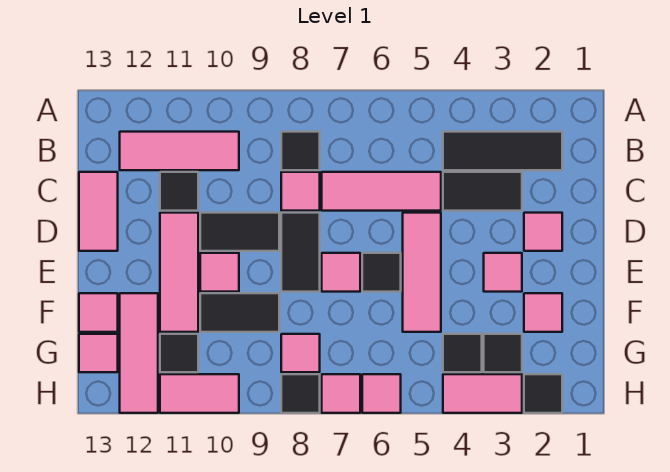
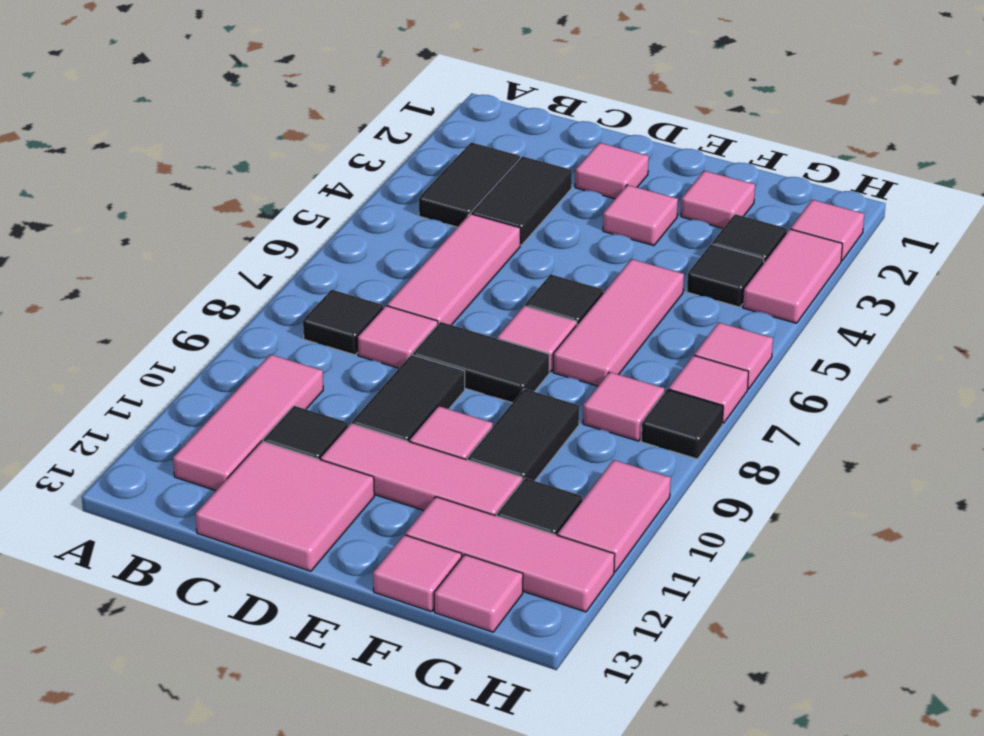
black tile B2:B4 level 1 -> black tile B3:B4 level 1
pink tile C13:D13 level 1 -> pink tile C12:D13 level 1
pink tile D5:F5 level 1 -> pink tile F5:F7 level 1
black tile H2 level 1 -> pink tile H2 level 1

